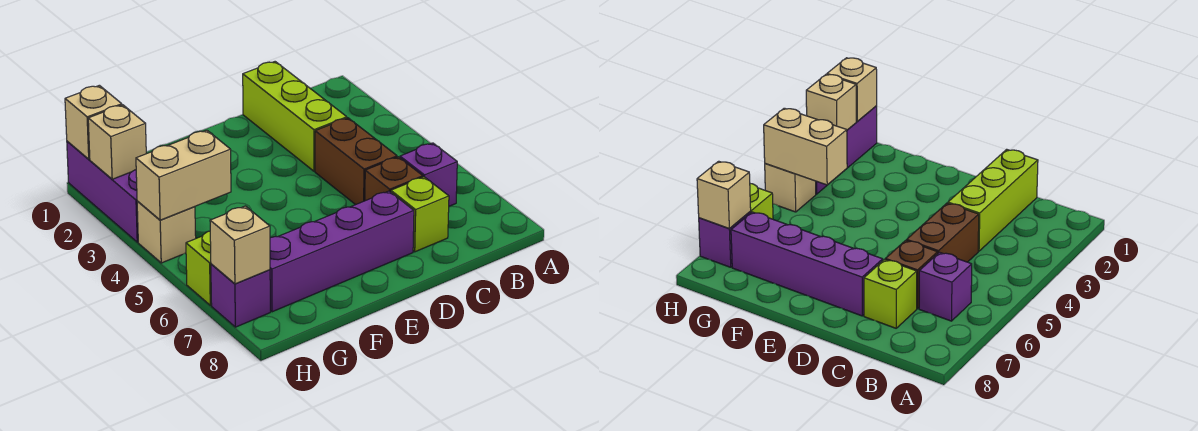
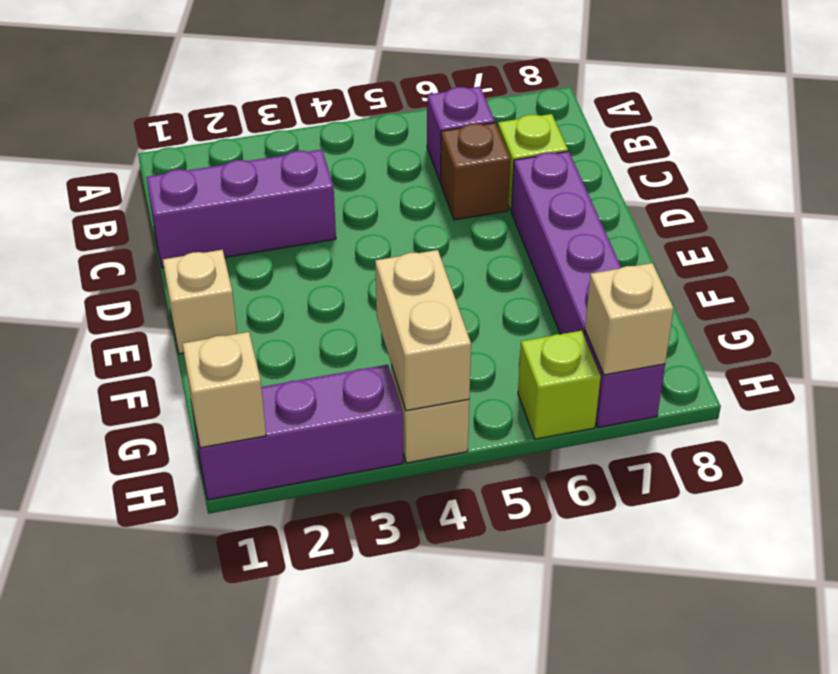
lime brick C1:C3 level 1 -> purple brick C1:C3 level 1
brown brick C4:C5 level 1 -> none
tan brick H2 level 2 -> tan brick E1 level 1

